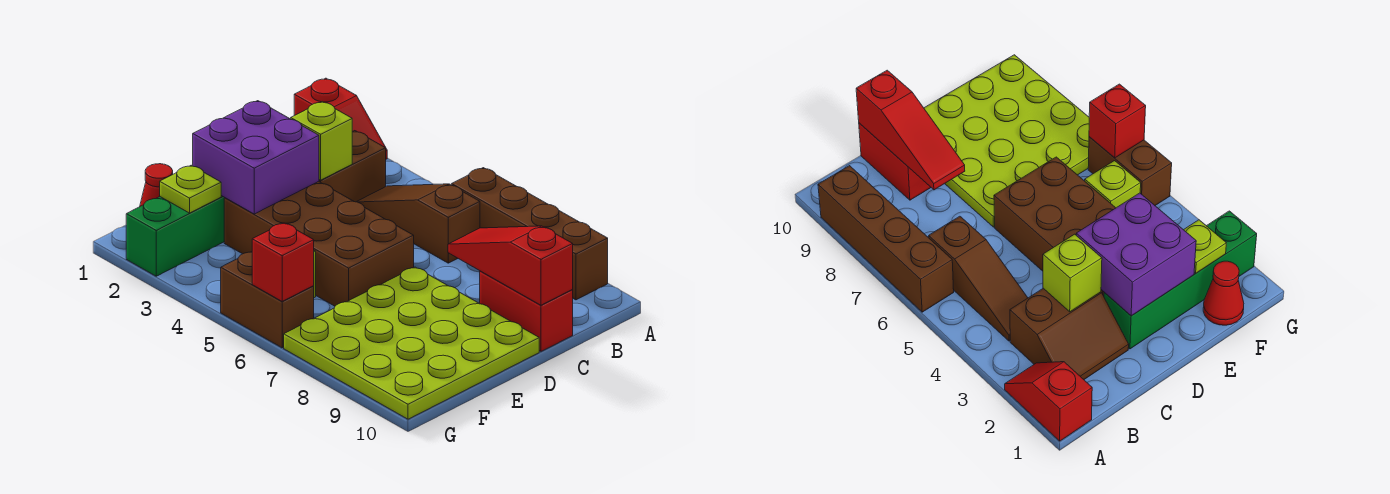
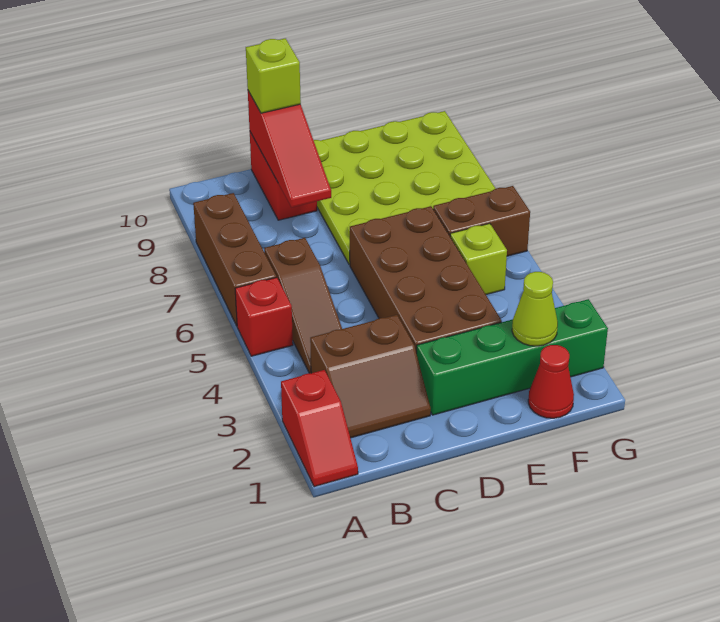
red slope A1:A2 level 1 top 1 -> red slope A1:A2 level 1 top 2
brown brick A6:A9 level 1 -> brown brick A6:A8 level 1
lime brick C3 level 2 -> lime brick C10 level 3
purple brick D2:E3 level 2 -> none
lime plate F2 level 2 -> lime cone F2 level 2
brown brick G5:G6 level 1 -> brown brick F6:G6 level 1
red brick G6 level 2 -> red brick A5 level 1

